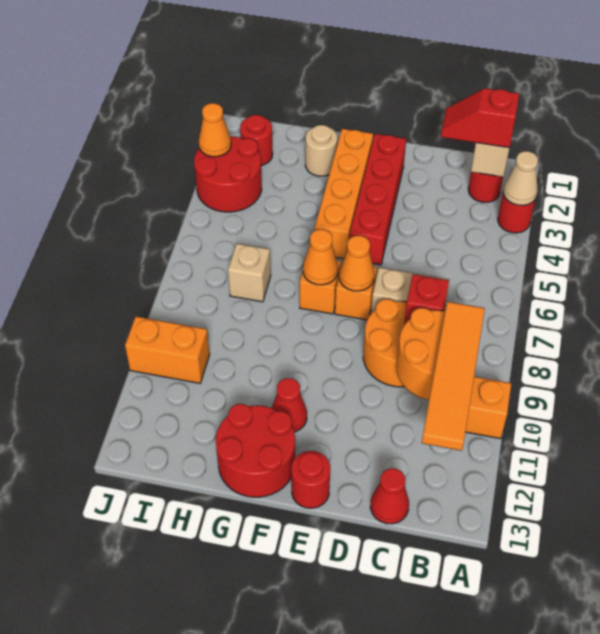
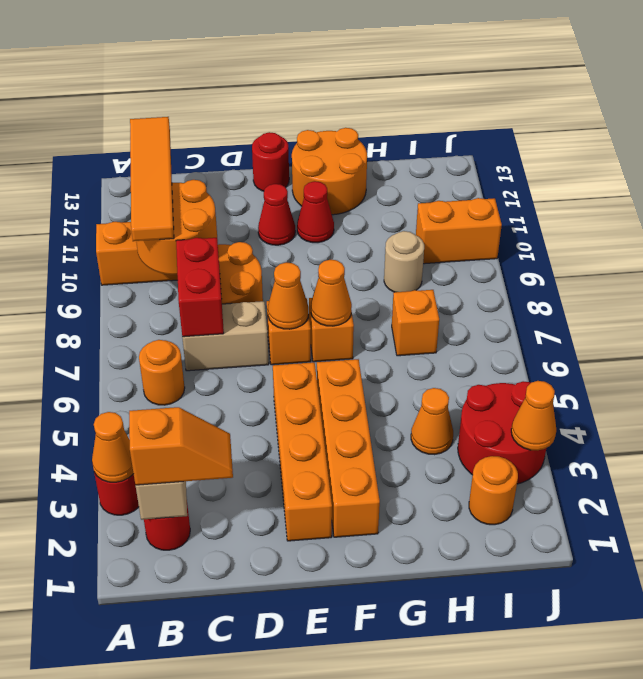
tan cone A3 level 2 -> orange cone A3 level 2
red slope B2:C2 level 3 top B -> orange slope B2:C2 level 3 top B
none -> orange round brick B6 level 1
red brick C8 level 2 -> red brick C7:C8 level 2
red cone C13 level 1 -> red cone E11 level 1
red brick E2:E5 level 1 -> orange brick E2:E5 level 1
red round brick F12:G13 level 1 -> orange round brick F12:G13 level 1
tan round brick G2 level 1 -> tan round brick H9 level 1
none -> orange cone H4 level 1
tan brick H7 level 1 -> orange brick H7 level 1
red round brick I2 level 1 -> orange round brick I2 level 1

